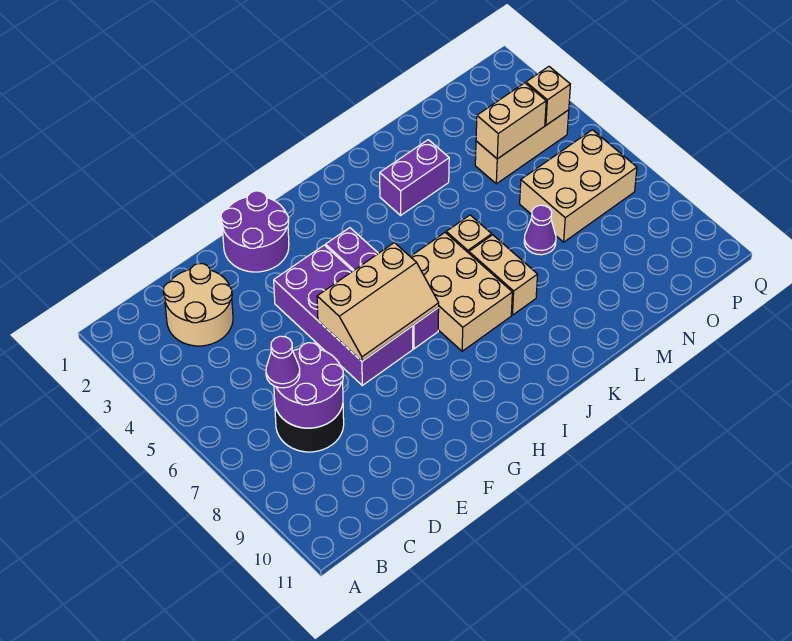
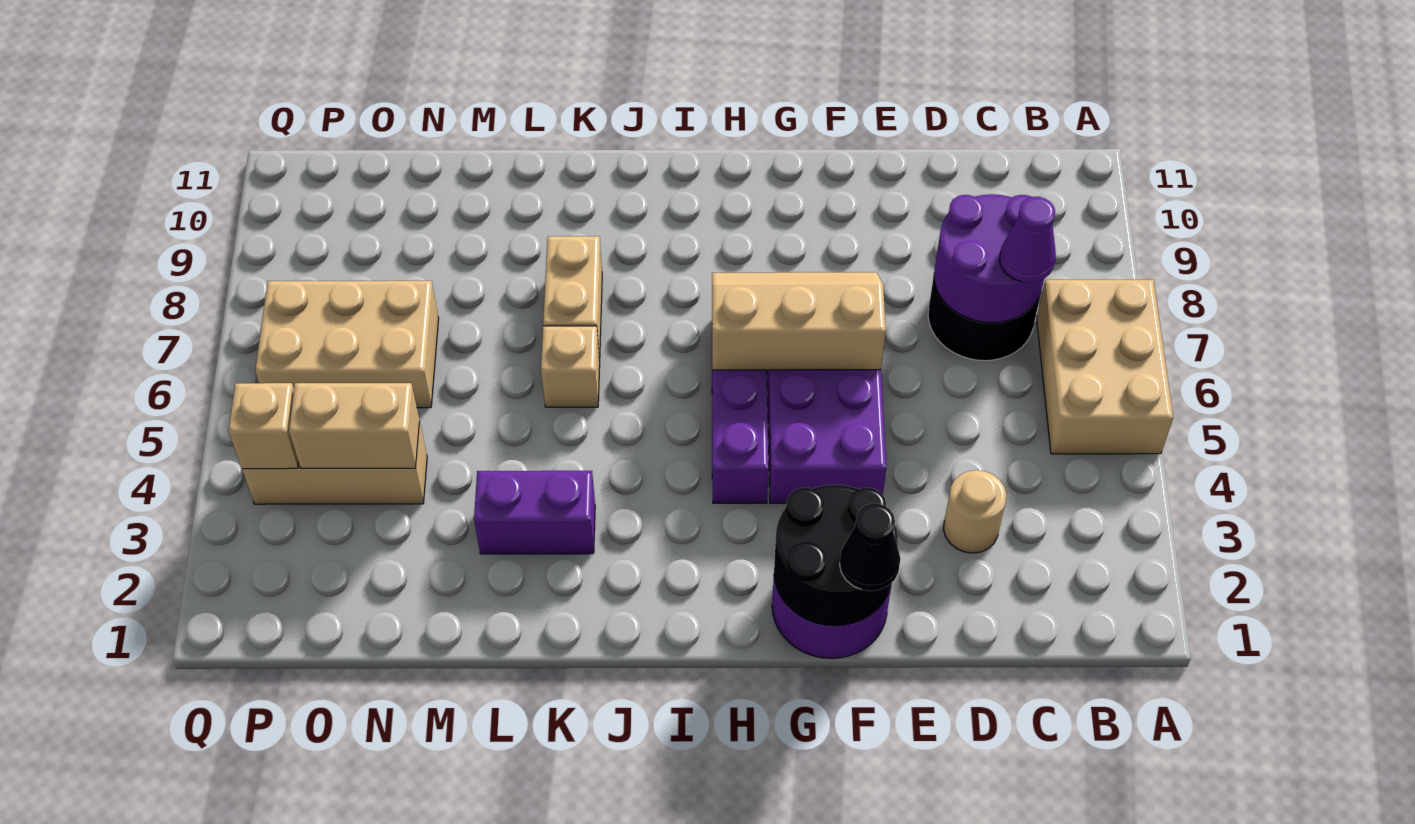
tan round brick C2:D3 level 1 -> tan round brick D3 level 1
none -> black round brick F1:G2 level 2
none -> black cone F1 level 3
tan brick I6:J8 level 1 -> tan brick A5:B7 level 1
purple cone M7 level 1 -> none

